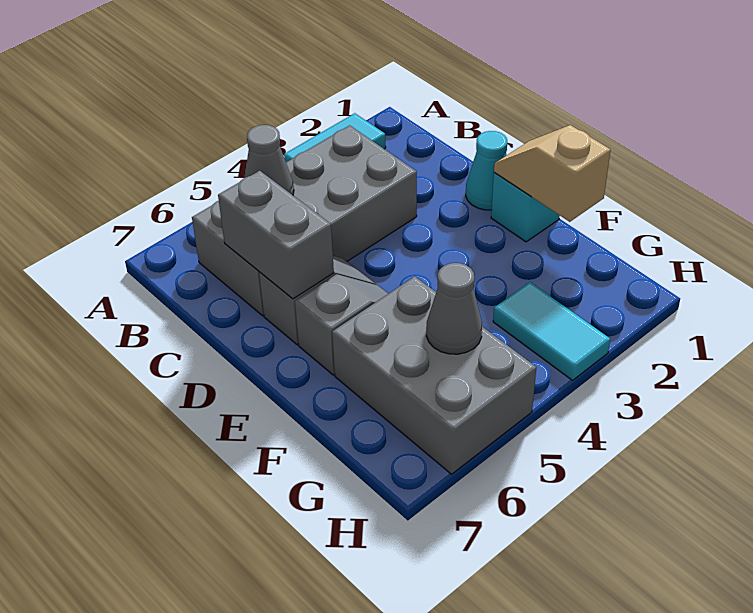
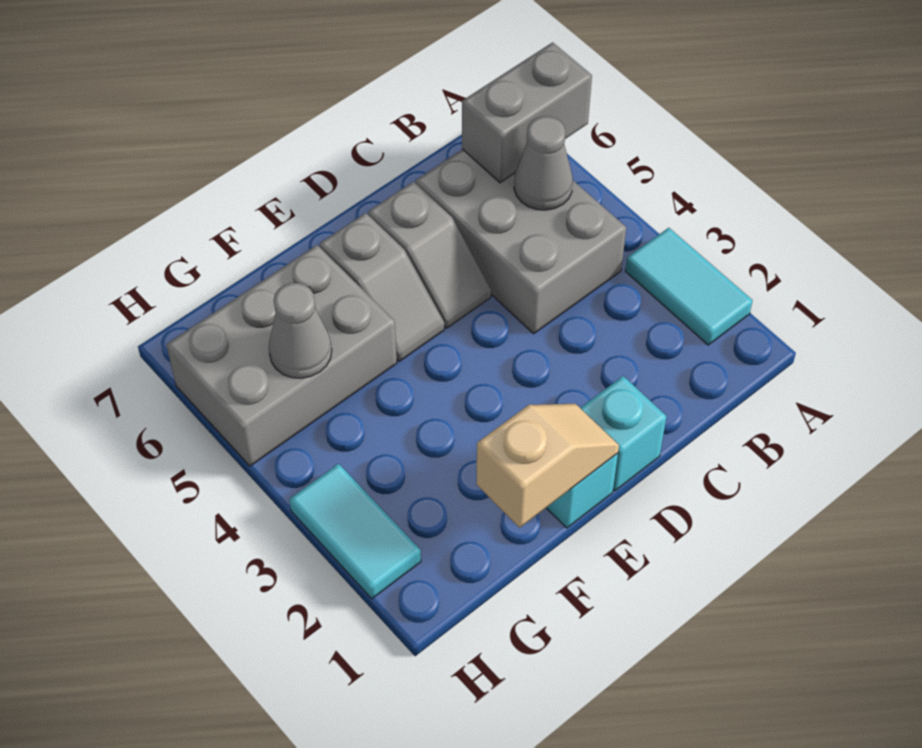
grey brick B3:C6 level 1 -> grey brick B4:C6 level 1
grey brick C6:D6 level 2 -> grey brick A6:B6 level 2
cyan cone D1 level 1 -> cyan brick D1 level 1
cyan tile G3:H3 level 1 -> cyan tile H2:H3 level 1

